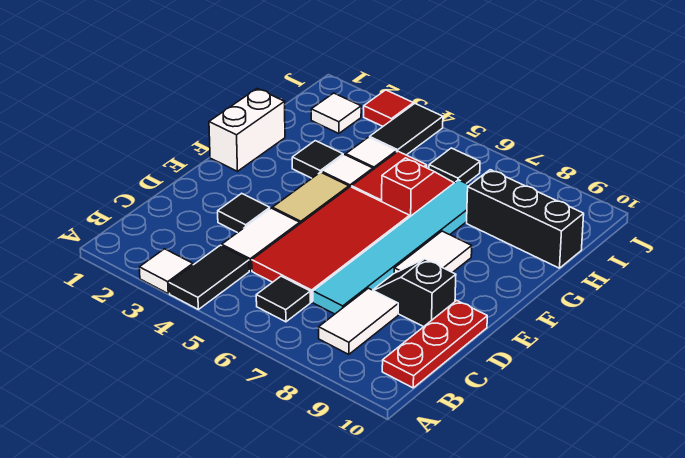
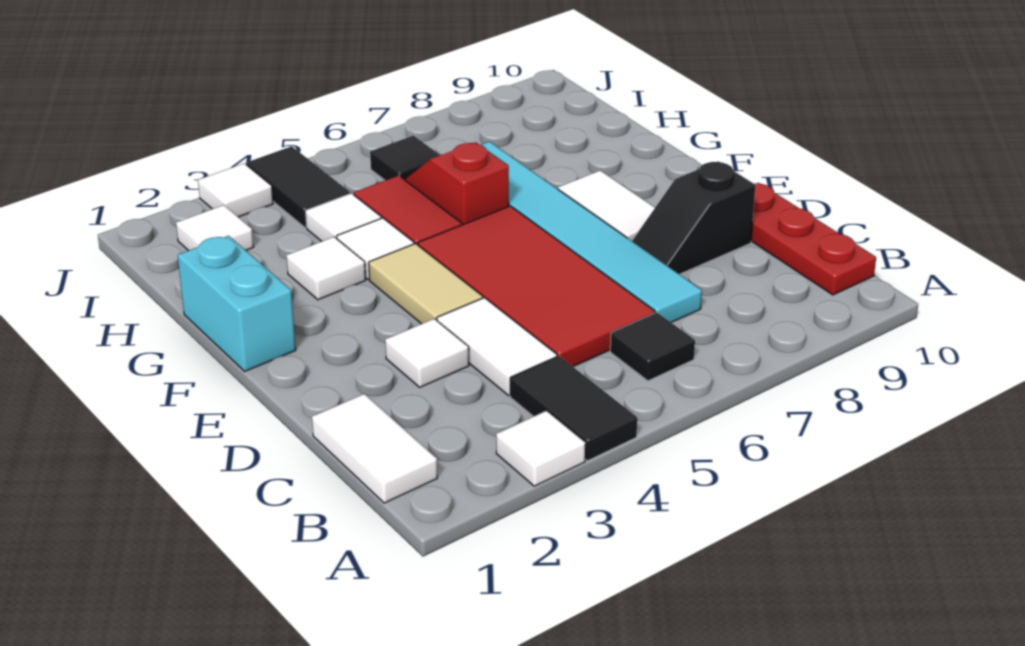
white tile B8:C8 level 1 -> white tile B1:C1 level 1
black tile D3 level 1 -> white tile D3 level 1
white brick F1:G1 level 1 -> cyan brick F1:G1 level 1
black tile G3 level 1 -> white tile G3 level 1
black brick H8:H10 level 1 -> none
red tile J3 level 1 -> white tile J3 level 1

